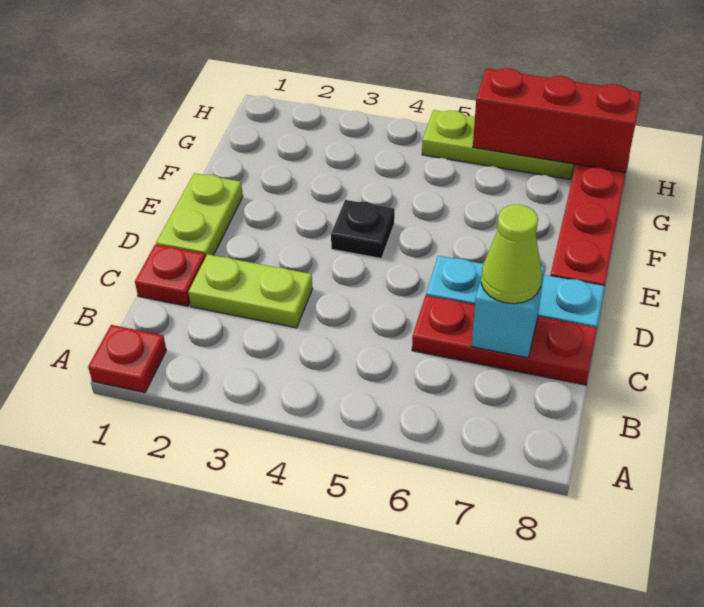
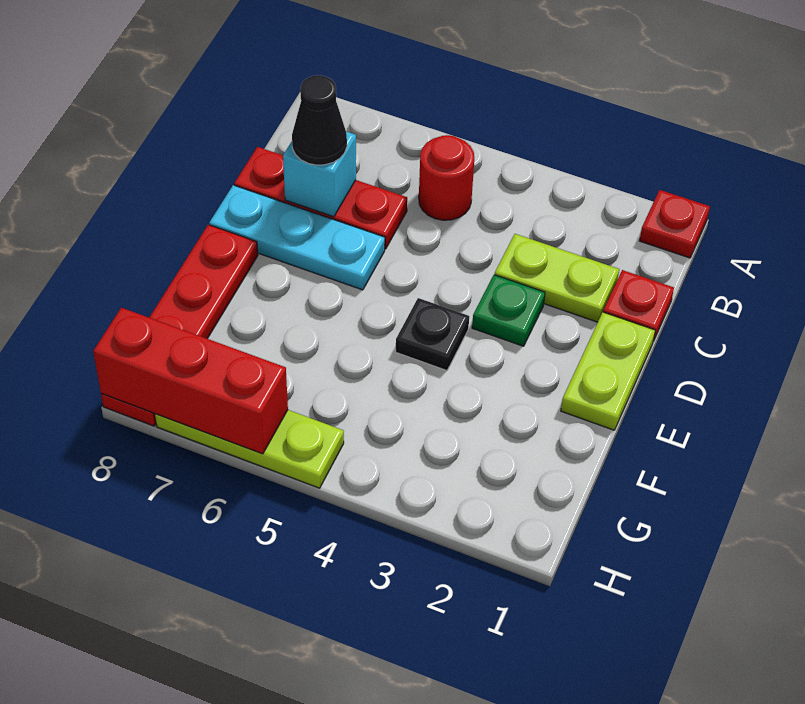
none -> red round brick B5 level 1
lime cone C7 level 3 -> black cone C7 level 3
none -> green plate D3 level 1

